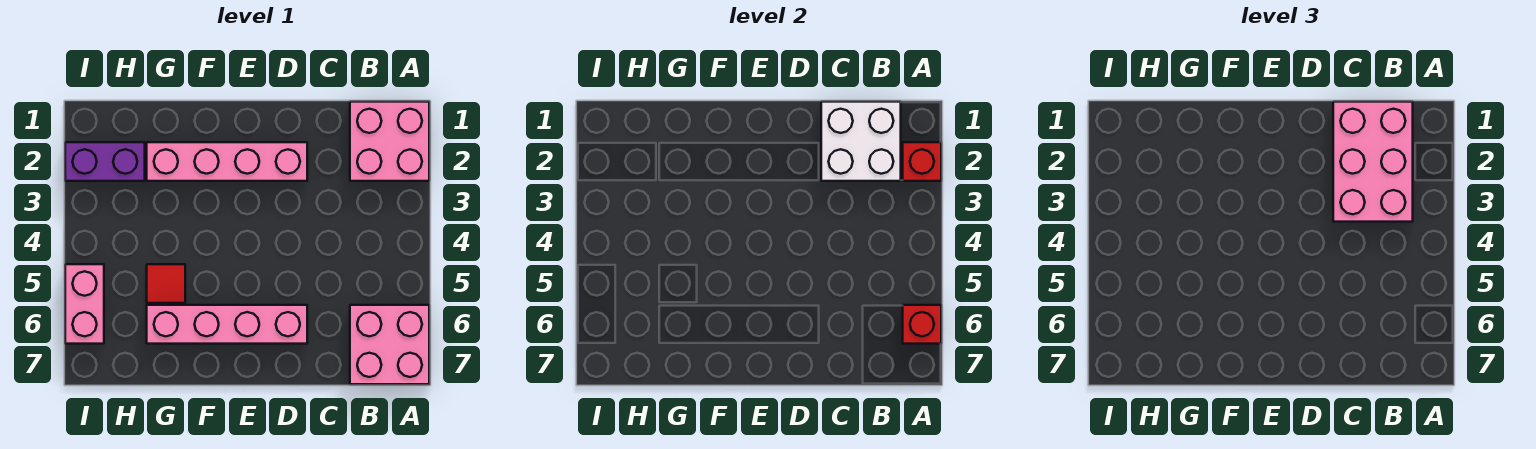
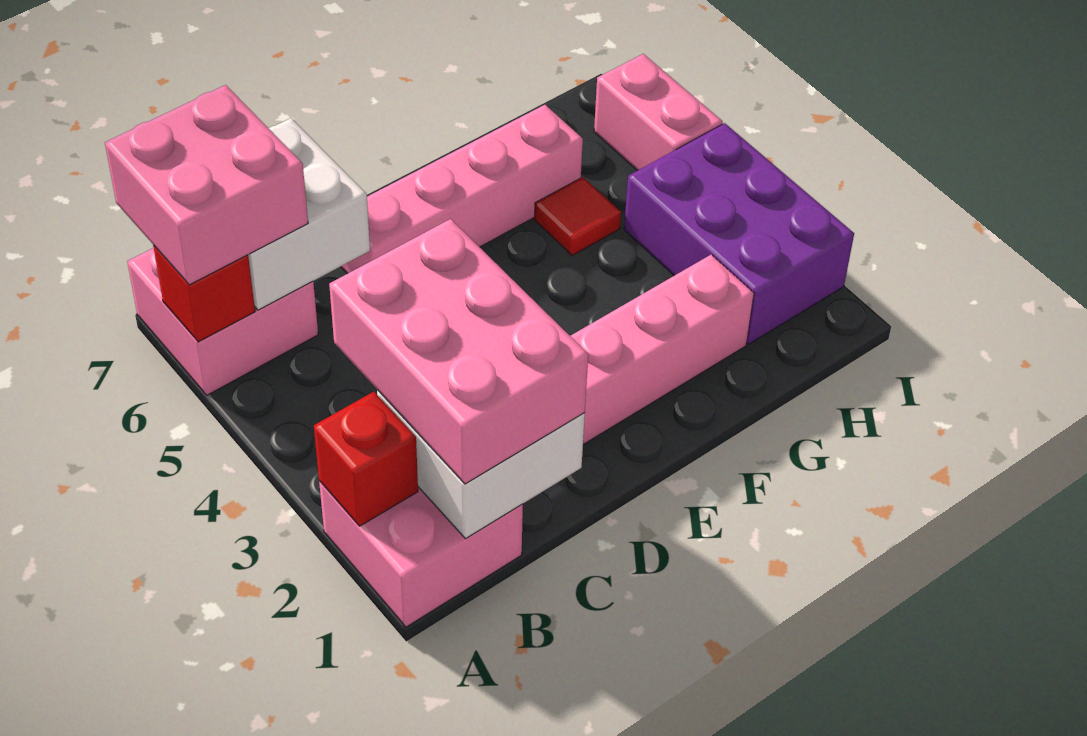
none -> pink brick A6:B7 level 3
none -> white brick B6:C7 level 2
purple brick H2:I2 level 1 -> purple brick H2:I4 level 1

